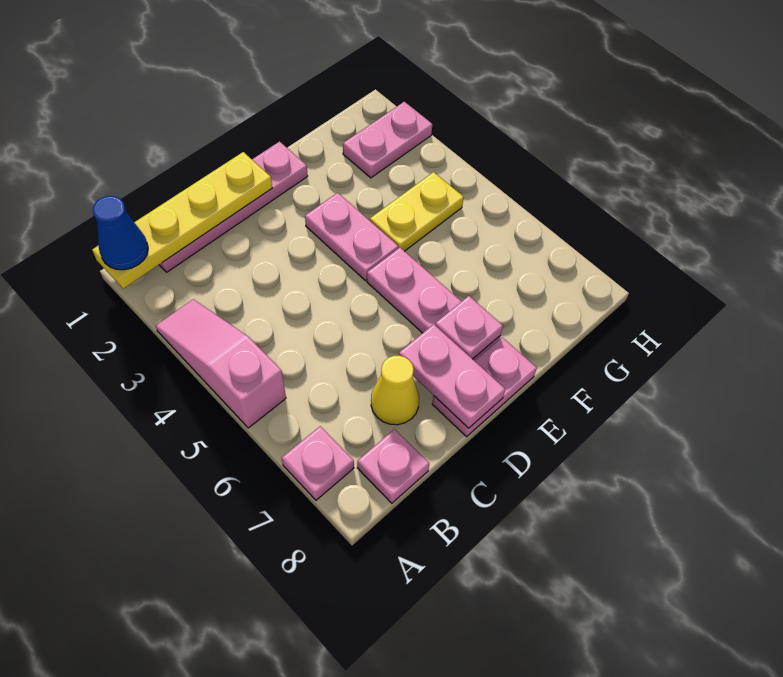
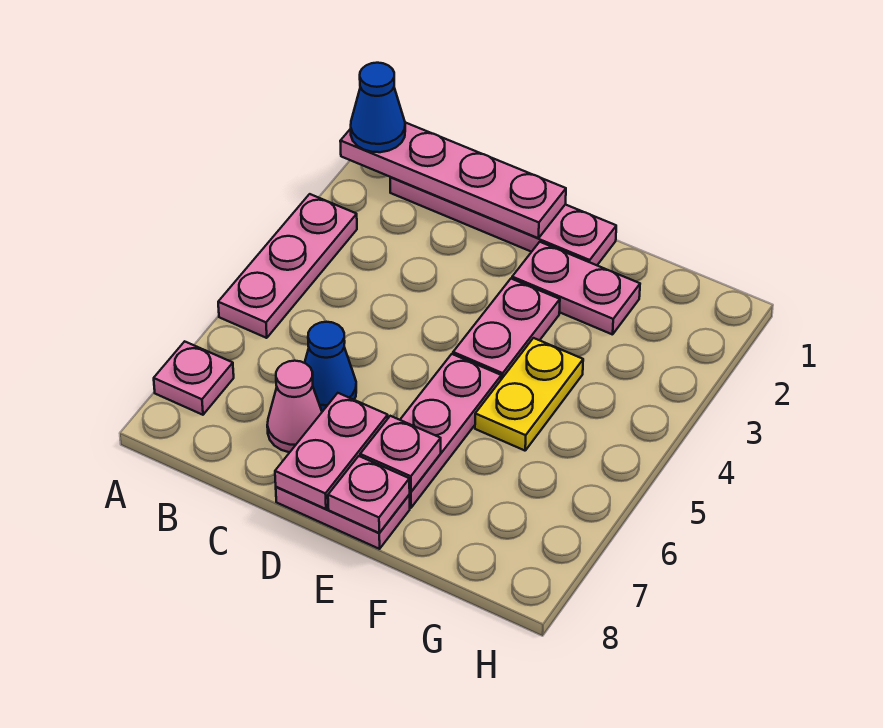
yellow plate A1:D1 level 2 -> pink plate A1:D1 level 2
pink slope A3:A5 level 1 top 5 -> pink plate A3:A5 level 1
pink plate B8 level 1 -> pink plate E8 level 2
none -> blue cone C6 level 1
yellow cone C7 level 1 -> pink cone C7 level 1
yellow plate F4:G4 level 1 -> yellow plate F4:F5 level 1
pink plate G2:H2 level 1 -> pink plate E2:F2 level 1

